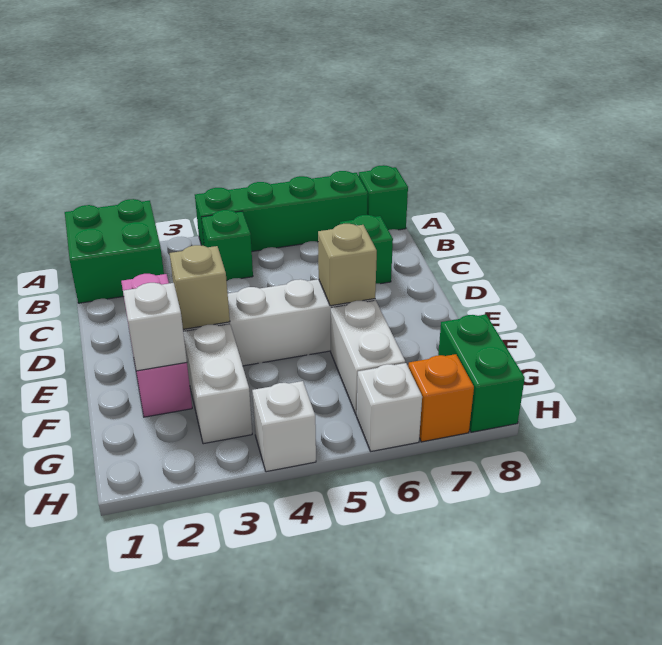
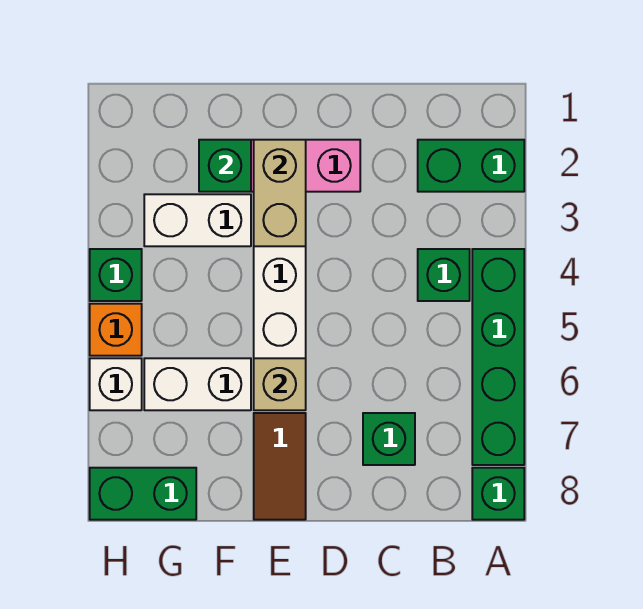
green brick A1:B2 level 1 -> green brick A2:B2 level 1
tan brick E3 level 2 -> tan brick E2:E3 level 2
none -> brown tile E7:E8 level 1
white brick F2 level 2 -> green brick F2 level 2
white brick H4 level 1 -> green brick H4 level 1
orange brick H7 level 1 -> orange brick H5 level 1

